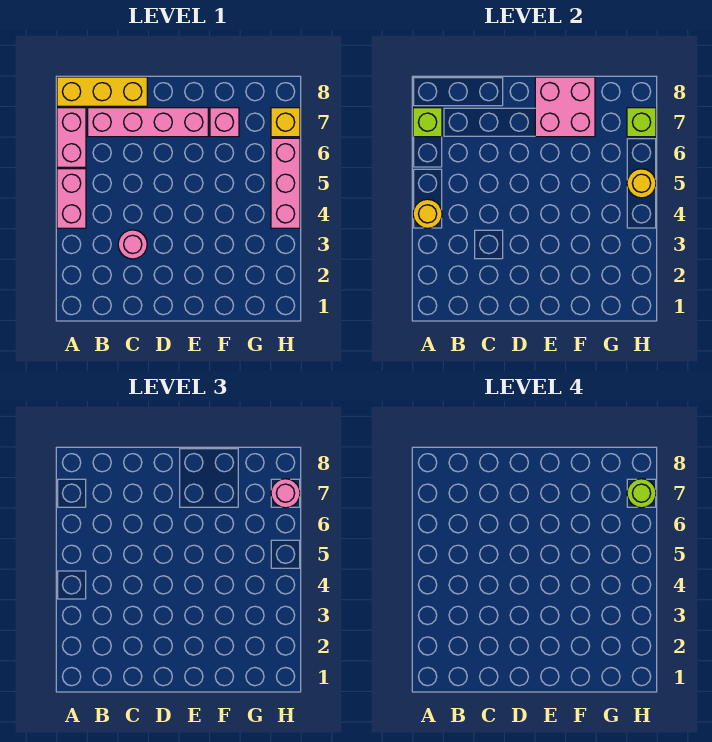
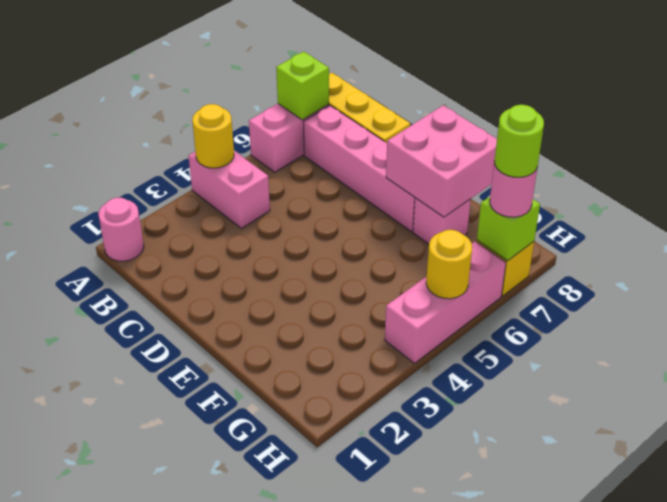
pink brick A4:A5 level 1 -> pink brick A4:B4 level 1
pink round brick C3 level 1 -> pink round brick A1 level 1

